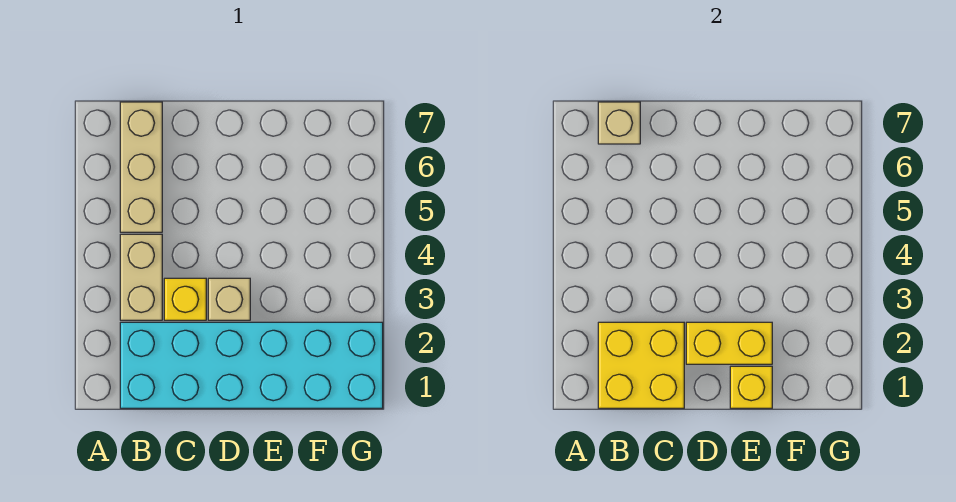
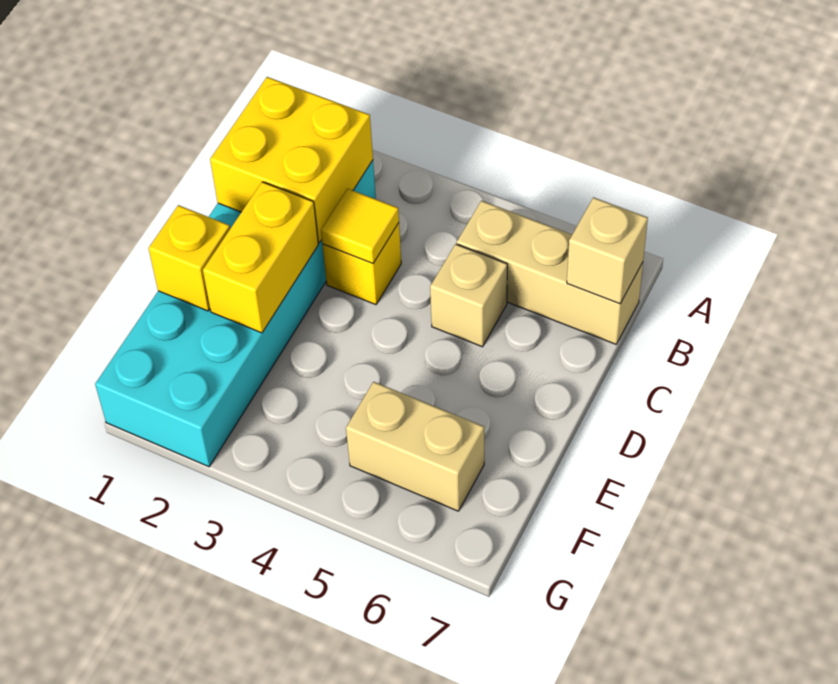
tan brick B3:B4 level 1 -> tan brick F5:F6 level 1
none -> yellow tile C3 level 2
tan brick D3 level 1 -> tan brick C5 level 1

